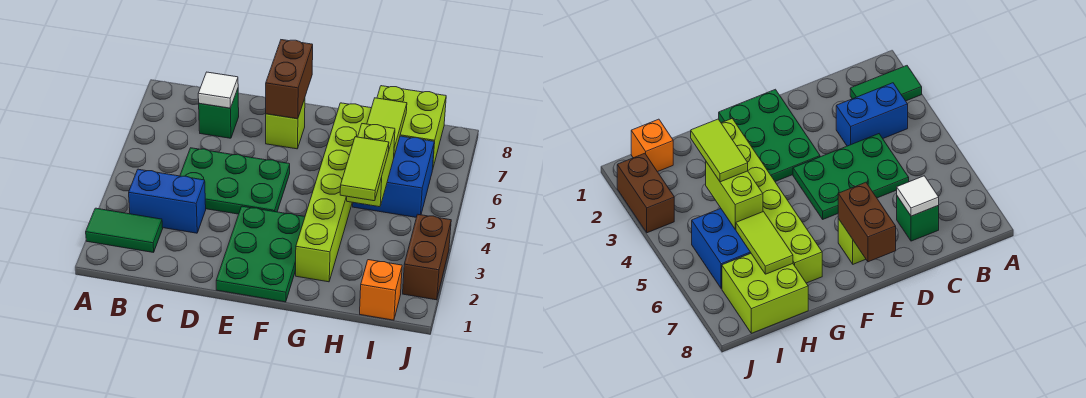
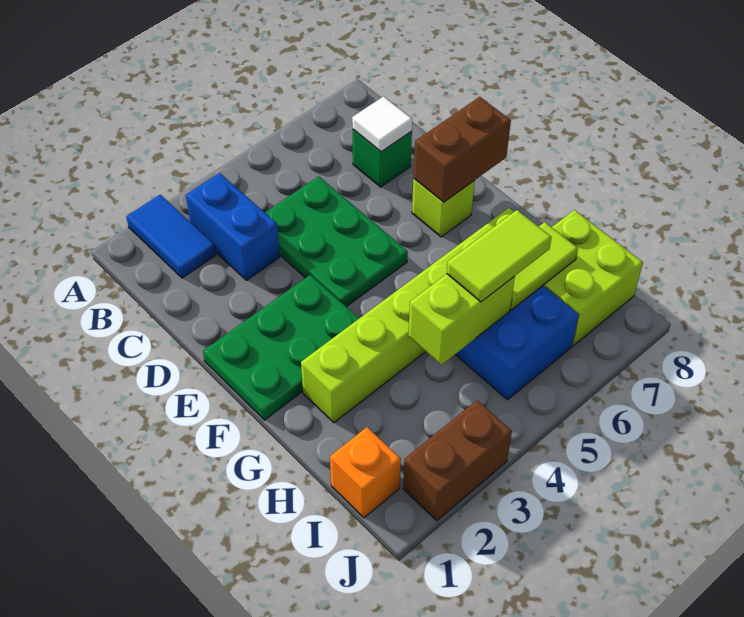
green tile A2:B2 level 1 -> blue tile A2:B2 level 1
lime tile H3:H4 level 3 -> lime tile H5:H6 level 3

